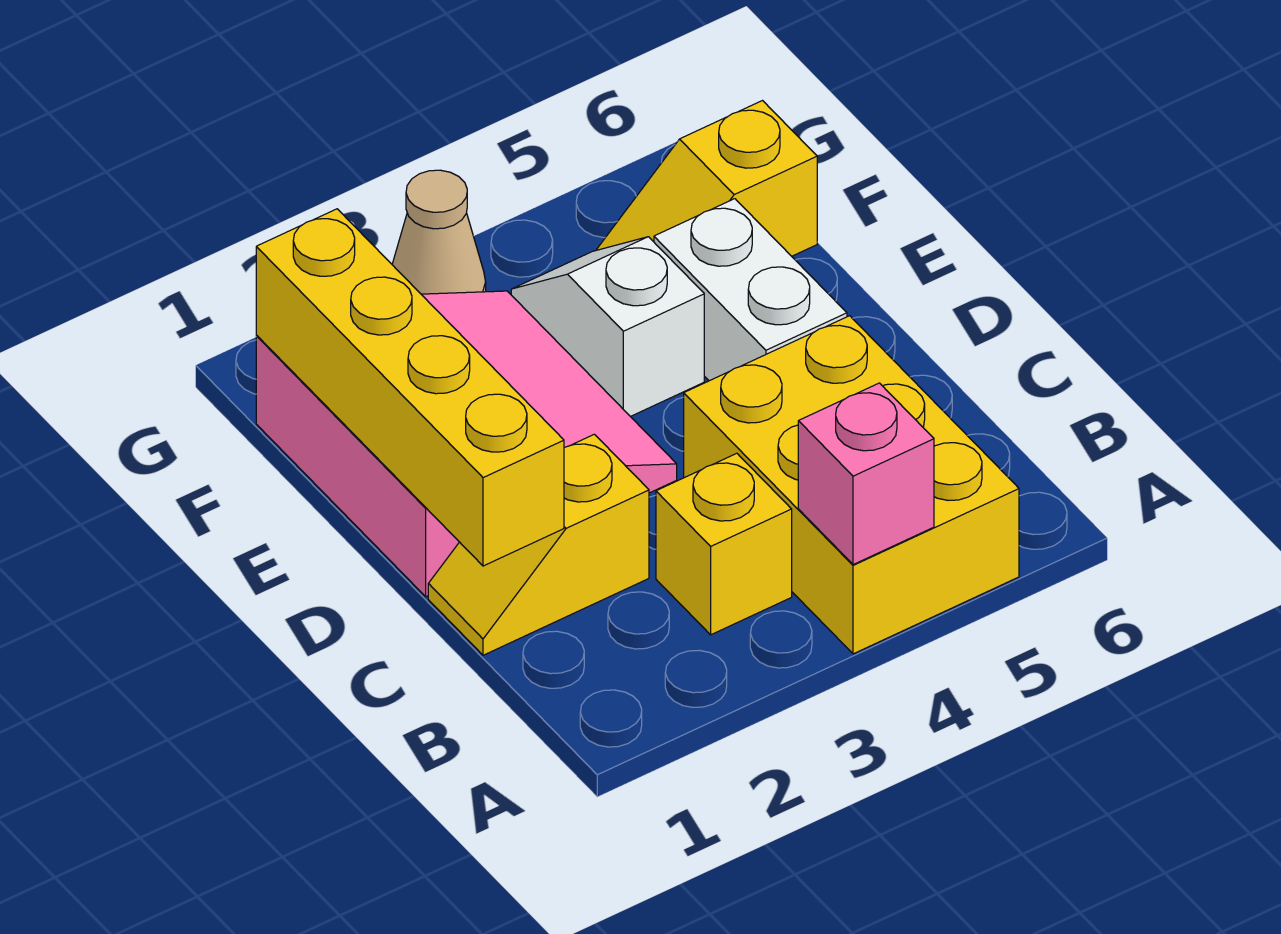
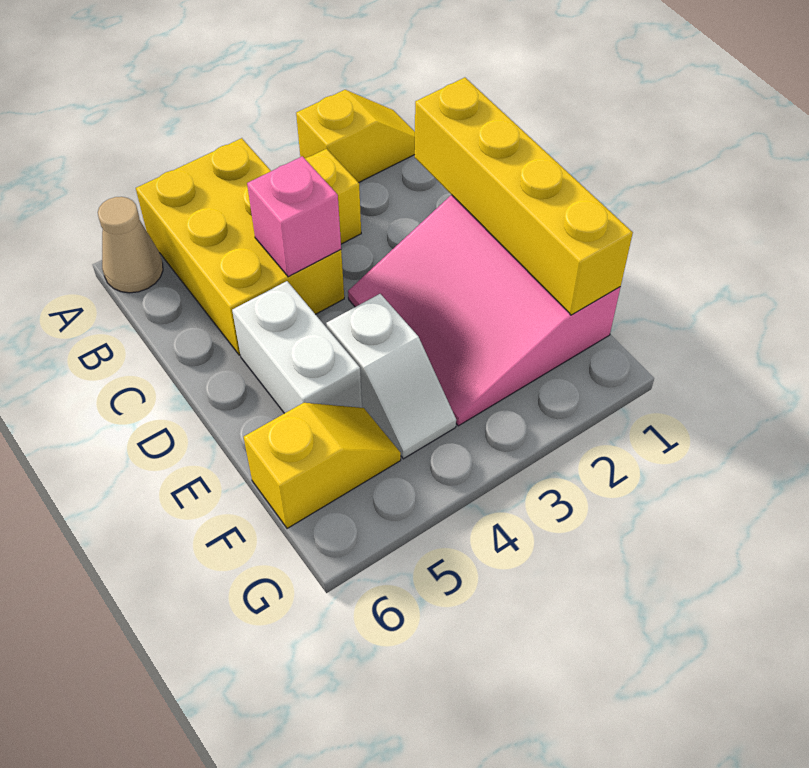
pink brick A4 level 2 -> pink brick C4 level 2
yellow slope C1:C2 level 1 top 2 -> yellow slope A1:A2 level 1 top 2
tan cone G3 level 1 -> tan cone A6 level 1

